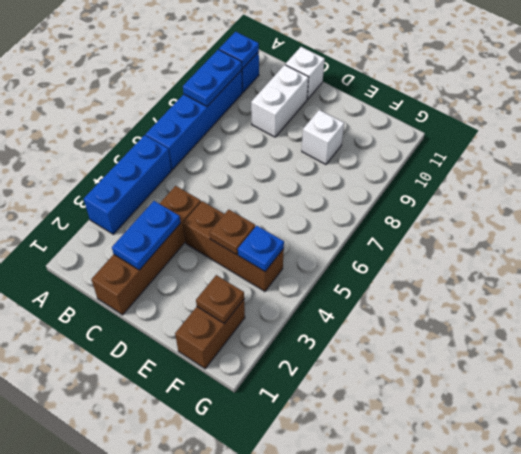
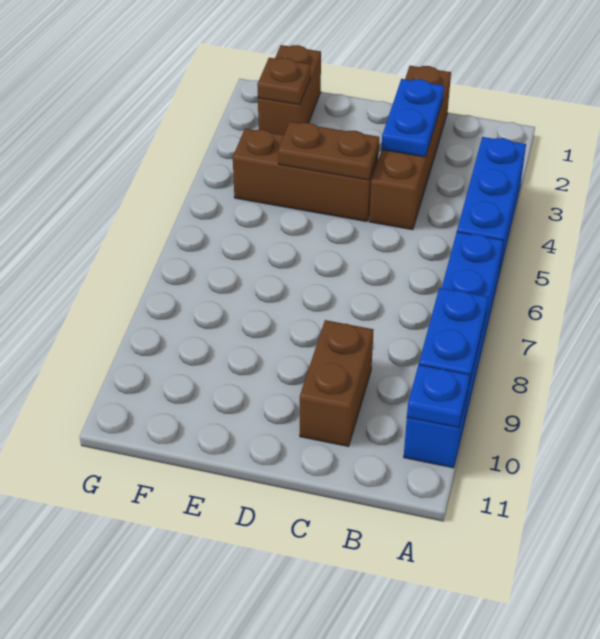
white brick C9:C10 level 1 -> brown brick C9:C10 level 1
white brick C11 level 1 -> none
brown plate E4 level 2 -> brown plate D4:E4 level 2
white brick E9 level 1 -> none
blue plate F4 level 2 -> none

